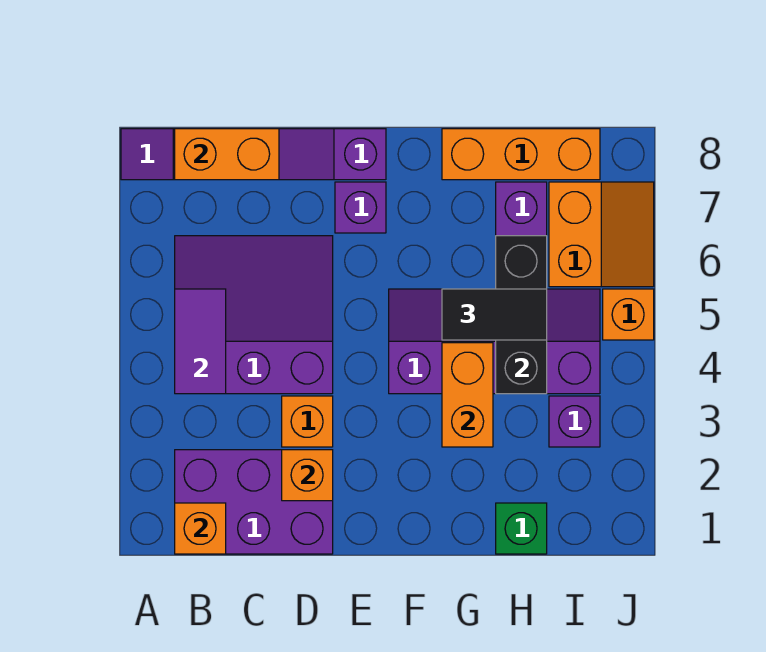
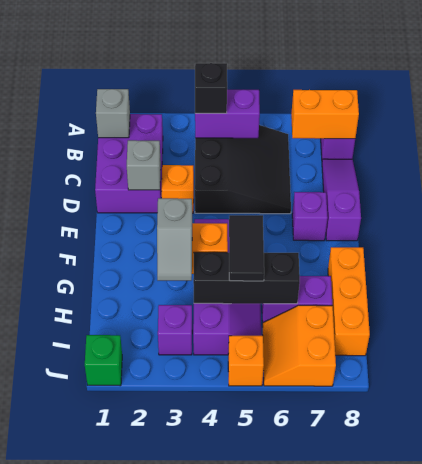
orange brick B1 level 2 -> grey brick B1 level 2
purple slope B4:D6 level 1 top 4 -> black slope B4:D6 level 1 top 4
purple tile B4:B5 level 2 -> purple brick B4:B5 level 2
none -> black brick B4 level 3
orange brick B8:C8 level 2 -> orange brick B7:B8 level 2
orange brick D2 level 2 -> grey brick D2 level 2
none -> grey slope G3:H3 level 3 top G
green brick H1 level 1 -> green brick J1 level 1
orange slope I6:J7 level 1 top I -> orange slope I6:J7 level 1 top 7

